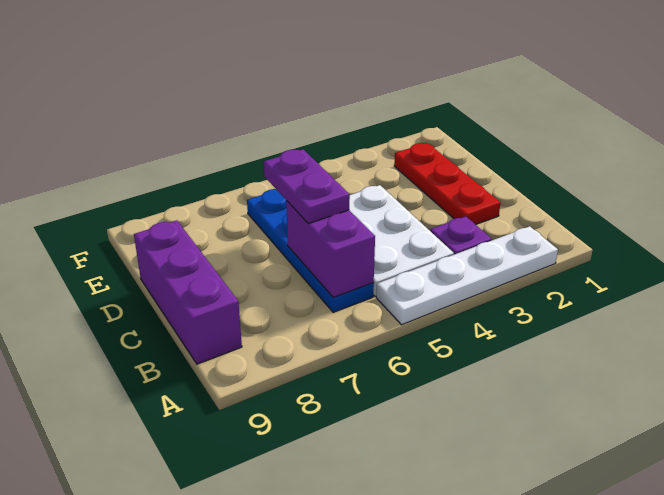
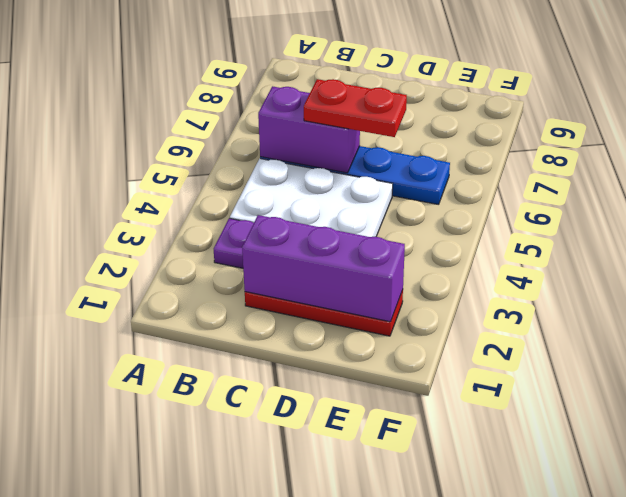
white plate A2:A5 level 1 -> none
purple brick B9:D9 level 1 -> purple brick C2:E2 level 2
purple plate C6:D6 level 3 -> red plate C6:D6 level 3

